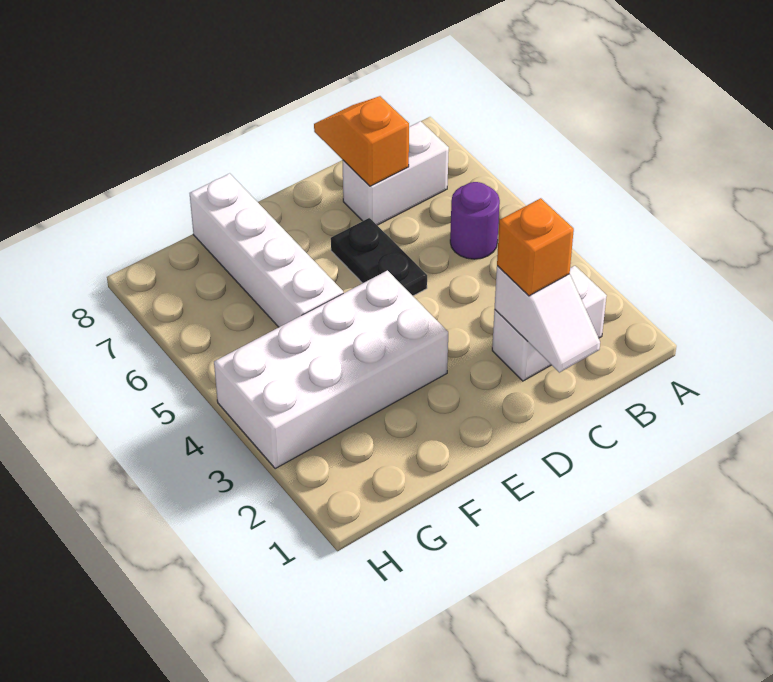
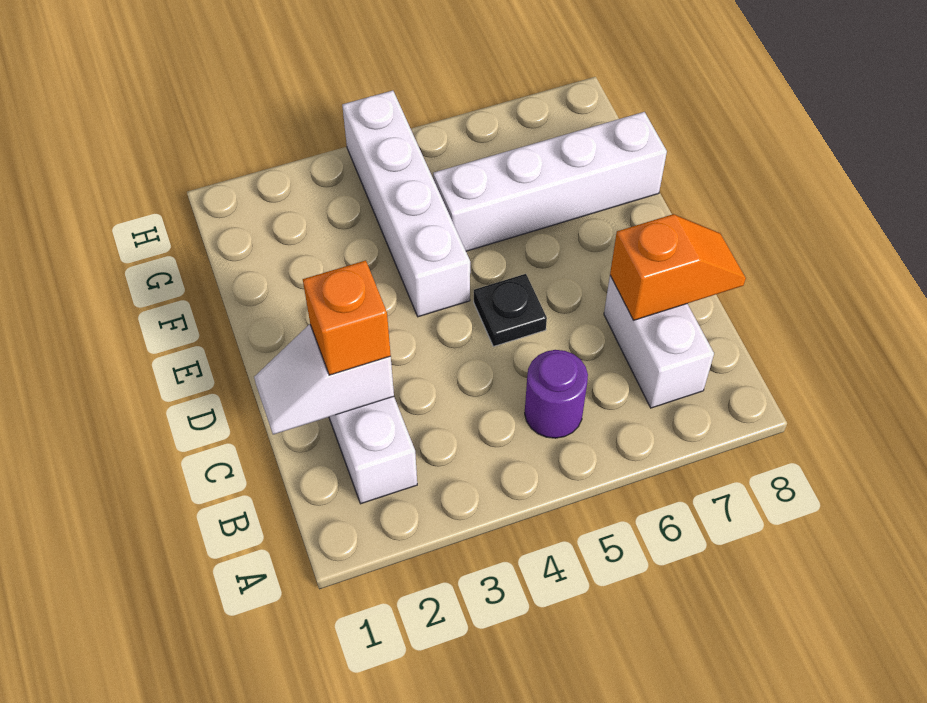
black plate D5:D6 level 1 -> black plate D5 level 1
white brick E3:H4 level 1 -> white brick E4:H4 level 1

